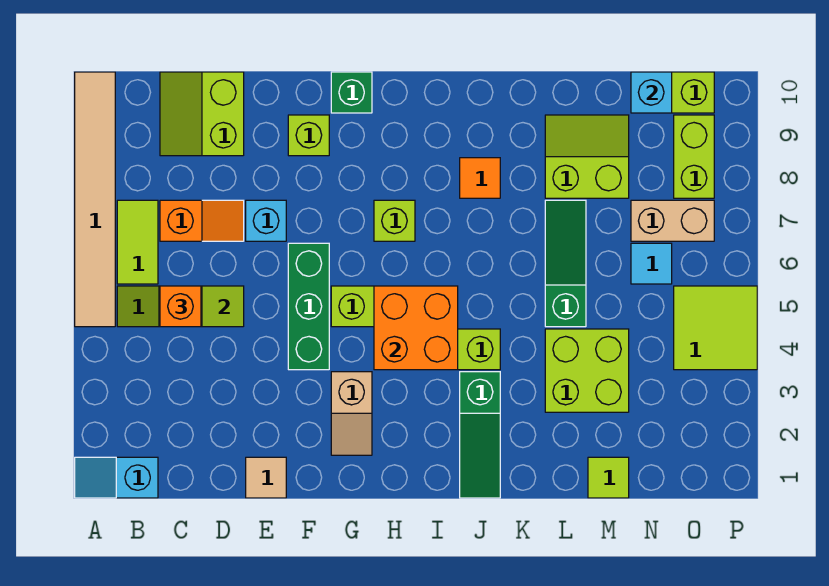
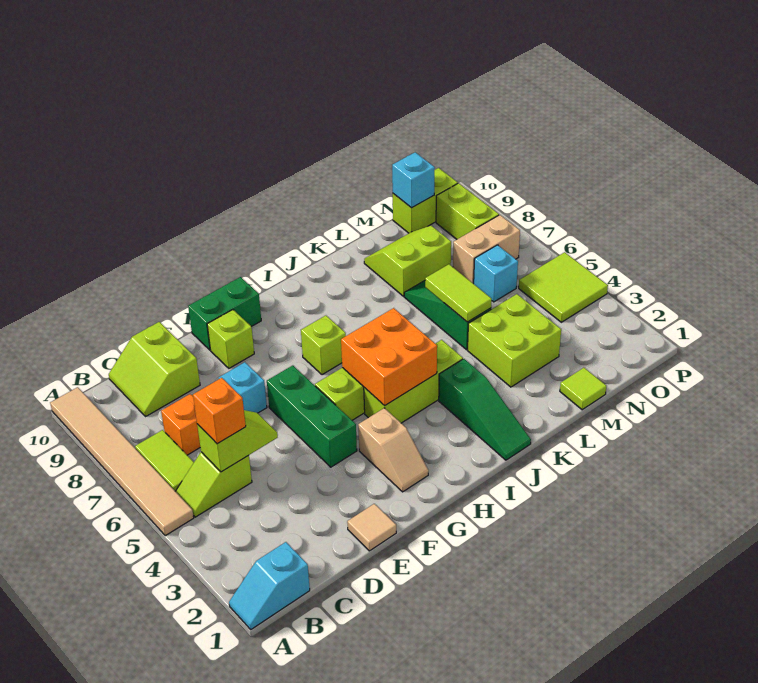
green brick G10 level 1 -> green brick F10:G10 level 1
orange tile J8 level 1 -> none
none -> lime tile L5:L6 level 2
cyan tile N6 level 1 -> cyan brick N6 level 1

